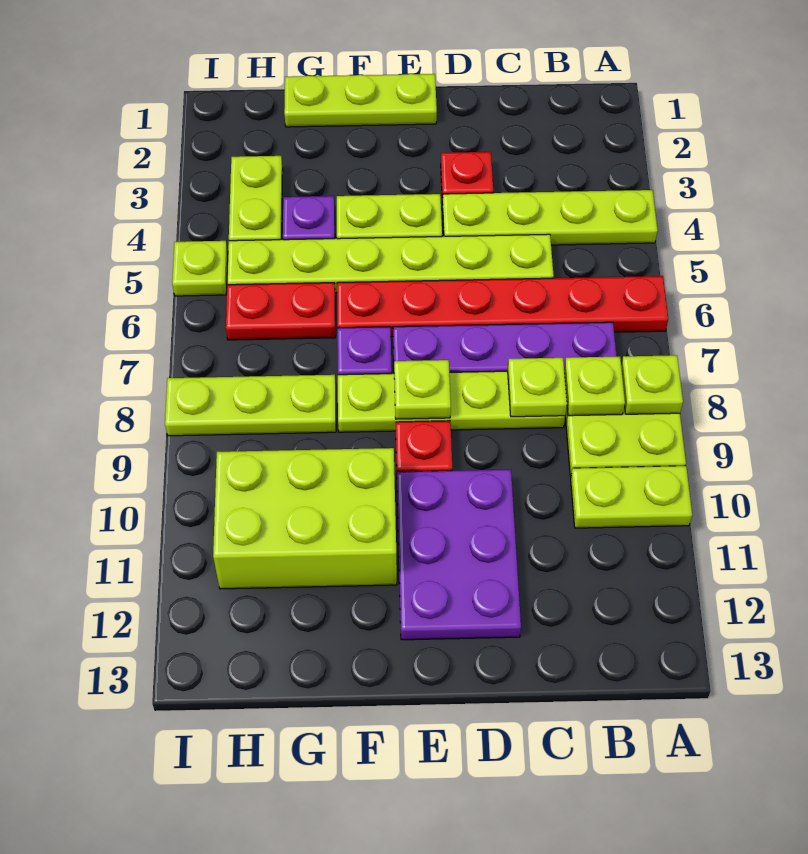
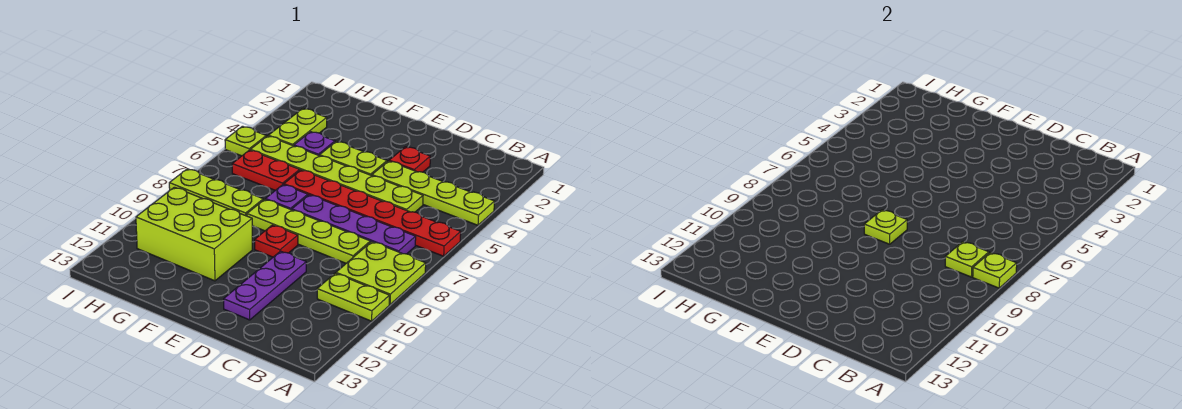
lime plate C8 level 2 -> none
purple plate D10:E12 level 1 -> purple plate D10:D12 level 1
lime plate E1:G1 level 1 -> none

